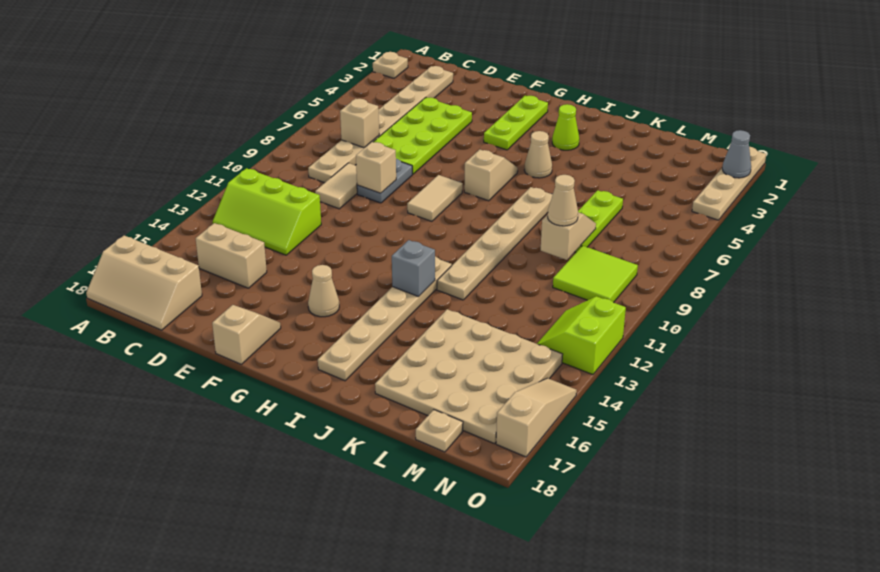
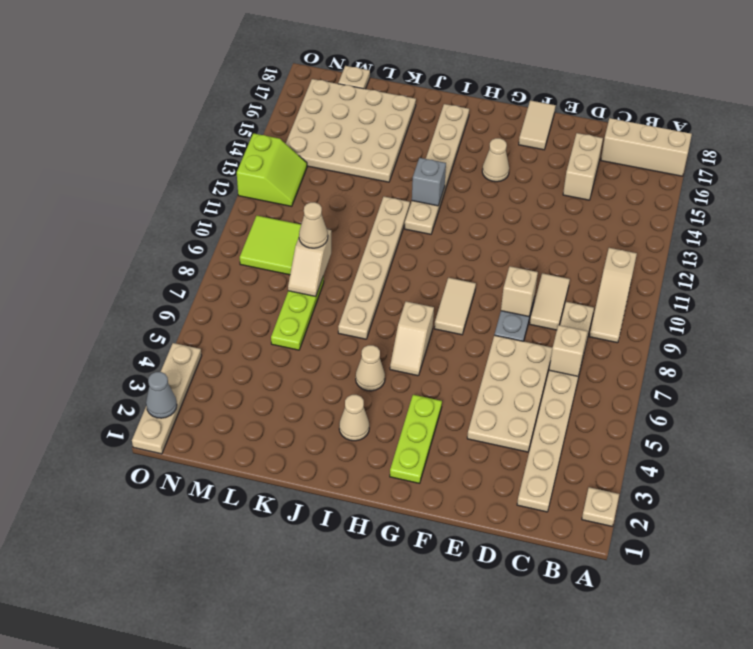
lime slope B12:D13 level 1 top 12 -> none
tan brick C15:D15 level 1 -> tan brick D15:D16 level 1
lime plate D4:E7 level 1 -> tan plate D4:E7 level 1
tan slope F17:F18 level 1 top 18 -> tan tile F17:F18 level 1
lime cone I3 level 1 -> tan cone I3 level 1
tan slope O15:O17 level 1 top 17 -> tan slope B9:B11 level 1 top 11

